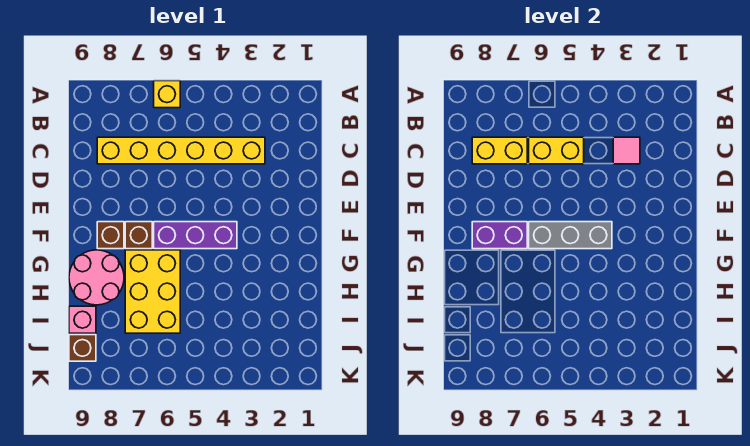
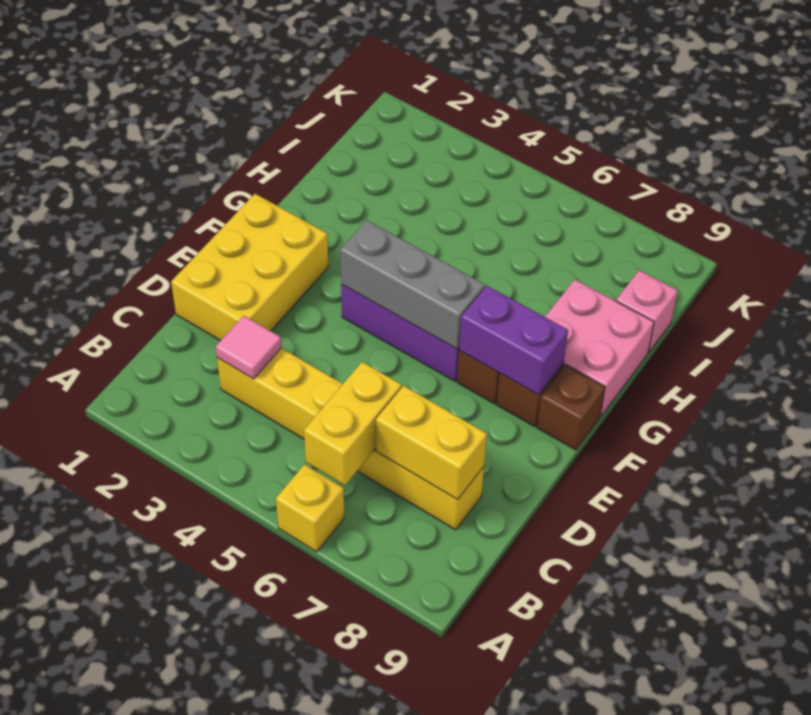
yellow brick C5:C6 level 2 -> yellow brick B6:C6 level 2
yellow brick G6:I7 level 1 -> yellow brick D1:F2 level 1
pink round brick G8:H9 level 1 -> pink brick G8:H9 level 1
brown brick J9 level 1 -> brown brick F9 level 1

